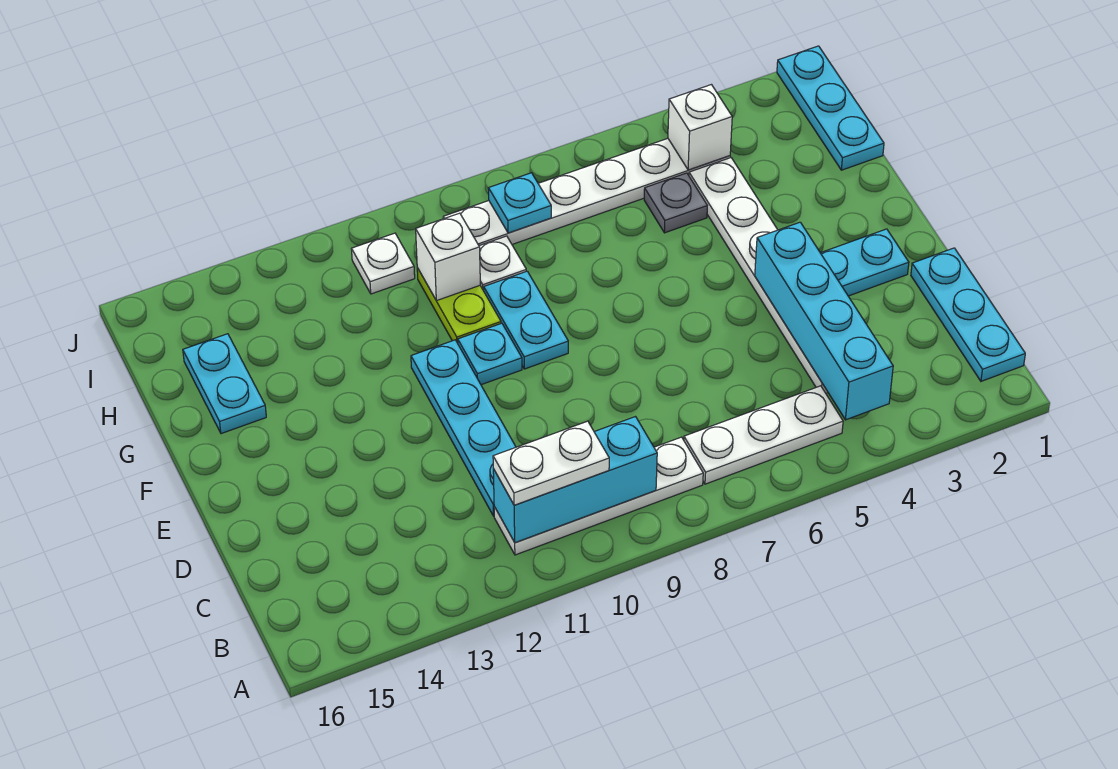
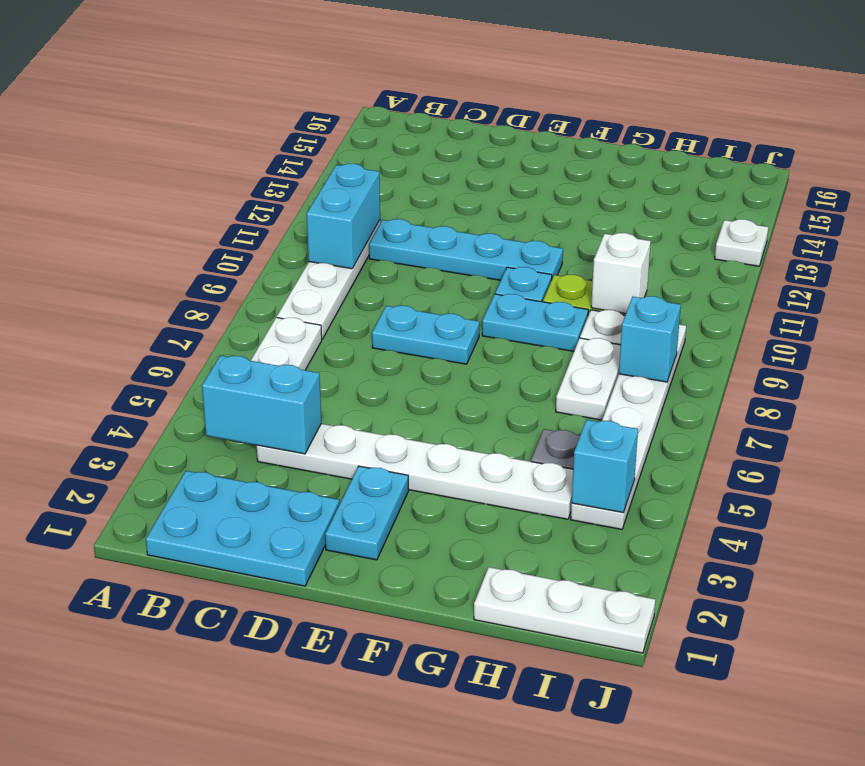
cyan plate B1:D1 level 1 -> cyan plate B1:D2 level 1
cyan brick B4:E4 level 2 -> cyan brick B4:C4 level 2
cyan brick B9:B11 level 2 -> cyan brick B10:B11 level 2
white plate B10:B11 level 3 -> white plate H7:H8 level 1
cyan plate G15:H15 level 1 -> cyan plate D8:E8 level 1
cyan plate H1:J1 level 1 -> white plate H1:J1 level 1
white brick I4 level 2 -> cyan brick I4 level 2
cyan plate I8 level 2 -> cyan brick I8 level 2
white plate I11 level 1 -> white plate J13 level 1

